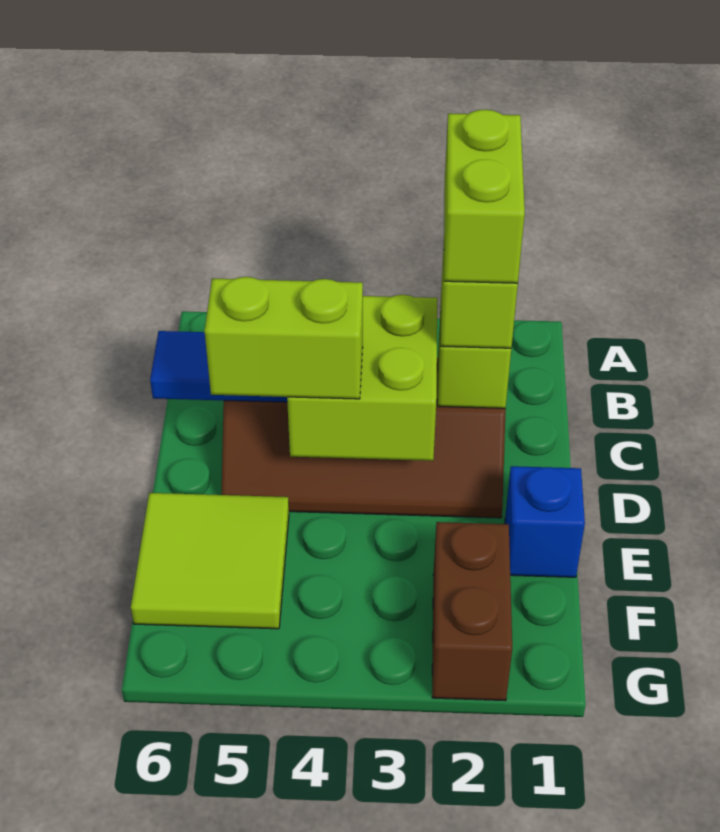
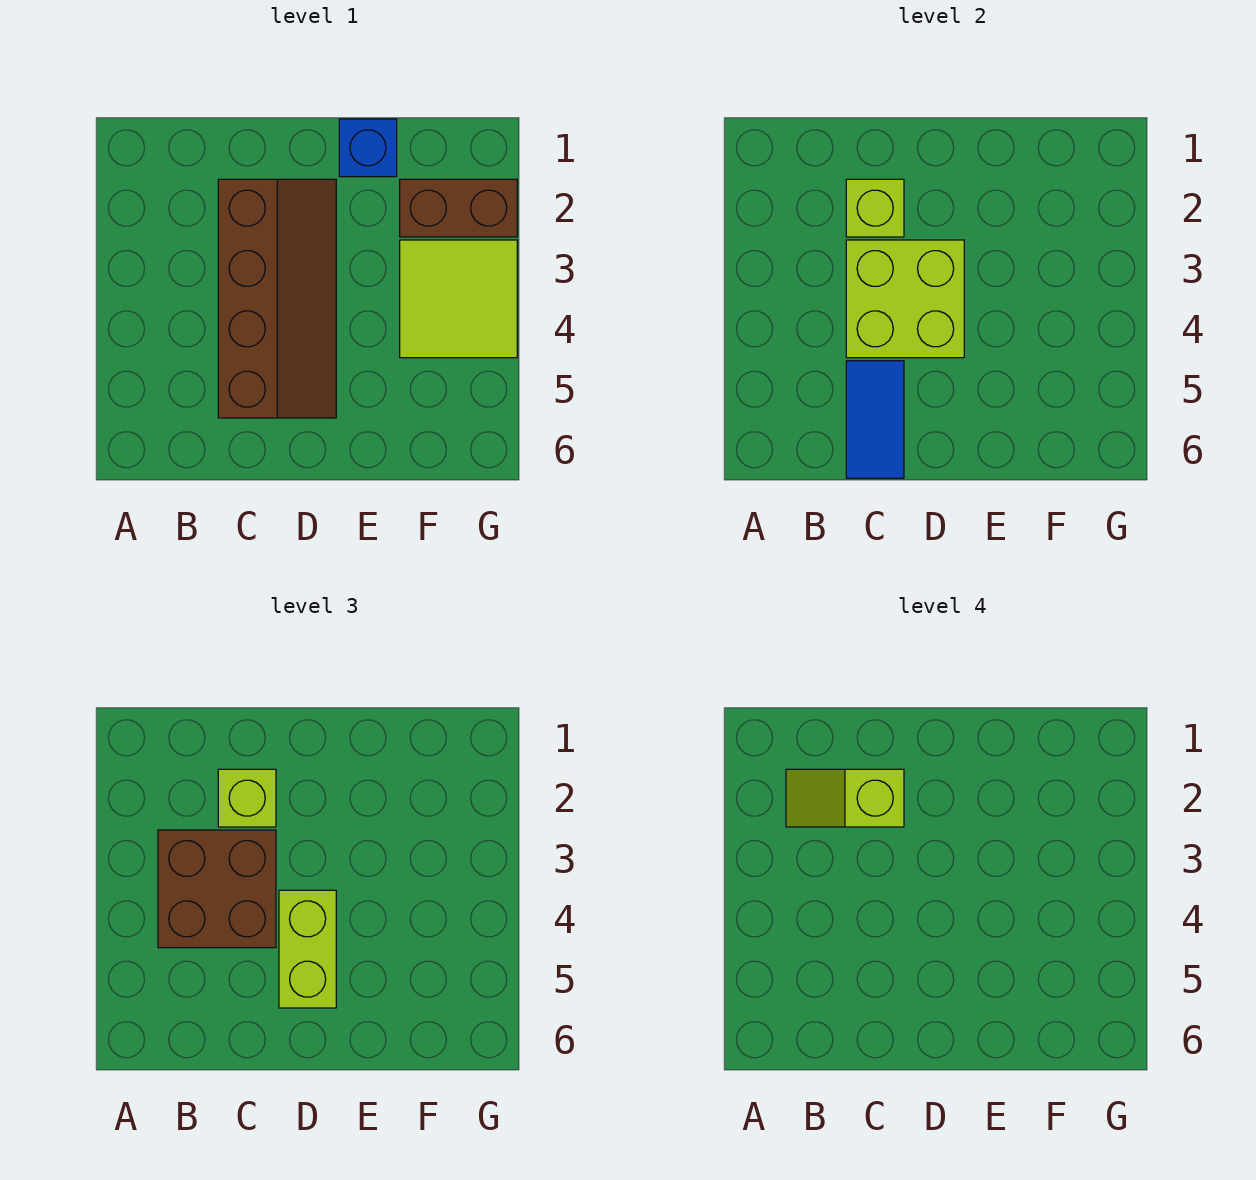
lime brick B2:C2 level 4 -> lime slope B2:C2 level 4 top C
none -> brown brick B3:C4 level 3
lime tile E5:F6 level 1 -> lime tile F3:G4 level 1

